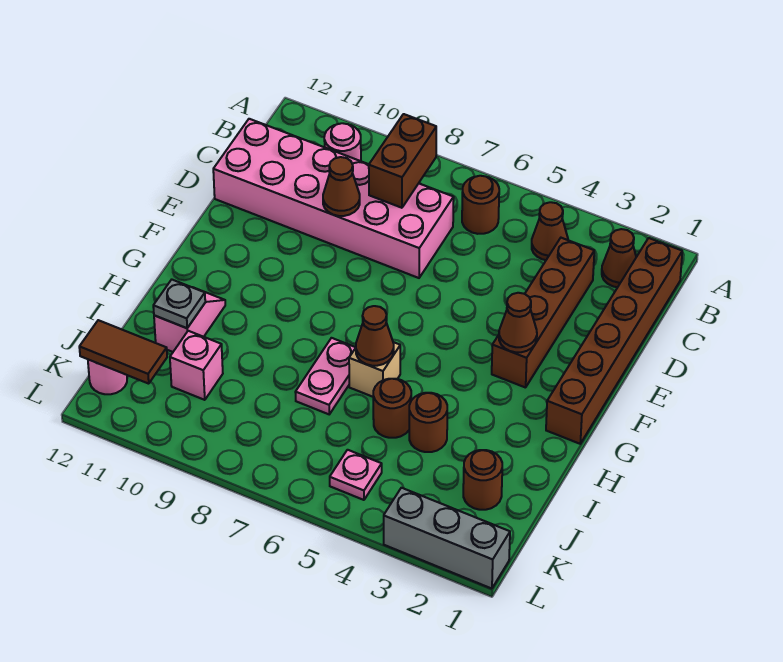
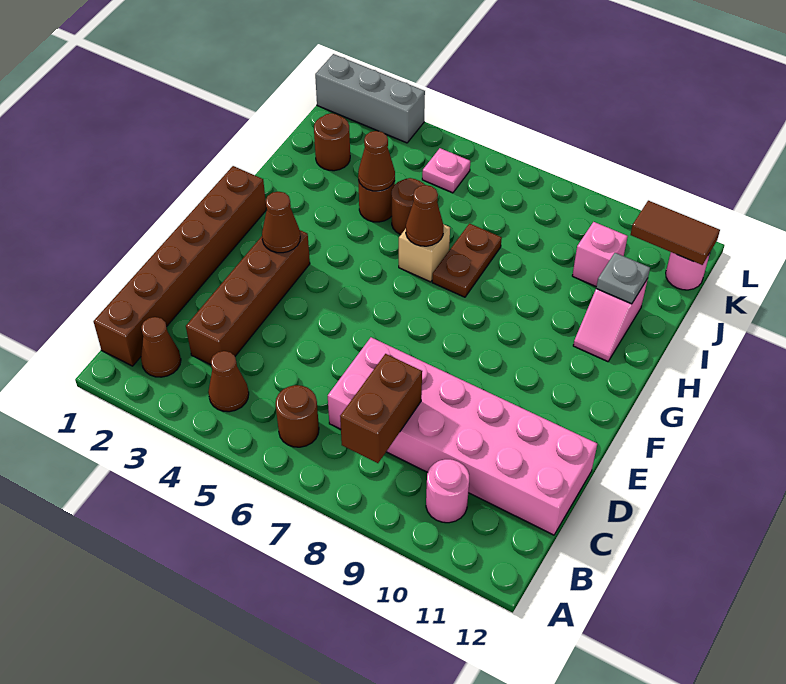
brown cone D9 level 2 -> brown cone I4 level 2
pink plate H7:I7 level 1 -> brown plate H7:I7 level 1

